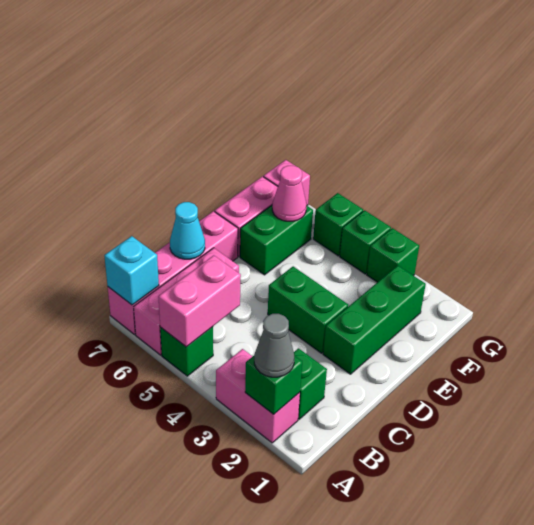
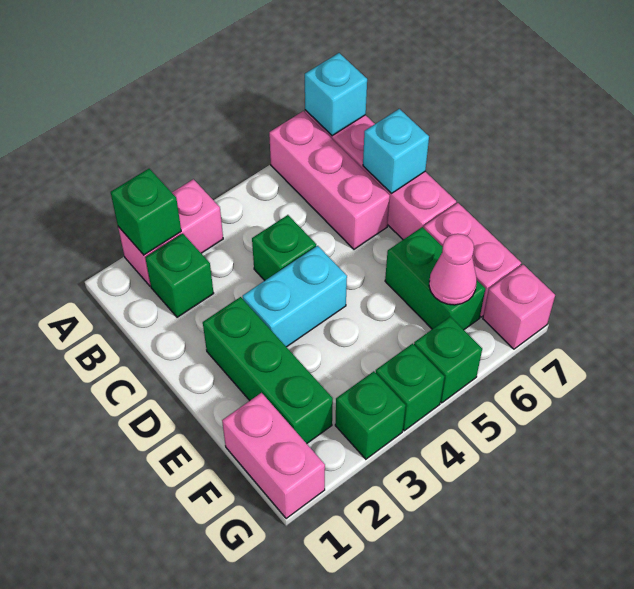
grey cone A2 level 3 -> none
green brick A5 level 1 -> green brick C4 level 1
pink brick A5:B5 level 2 -> pink brick F1:G1 level 1
cyan cone C7 level 2 -> cyan brick C7 level 2
green brick D3:D4 level 1 -> cyan brick D3:D4 level 1

